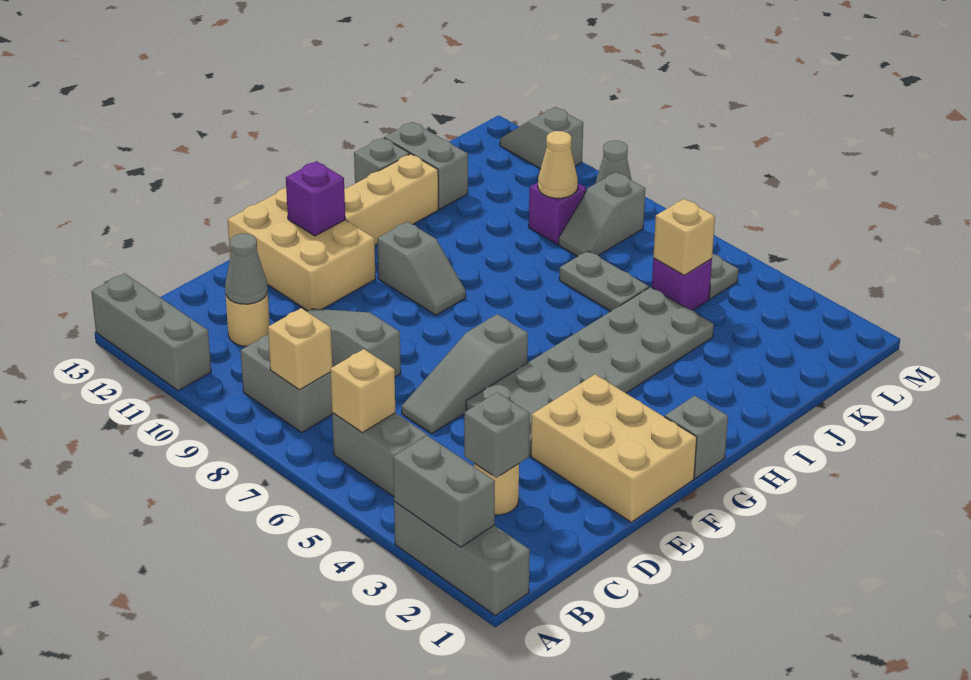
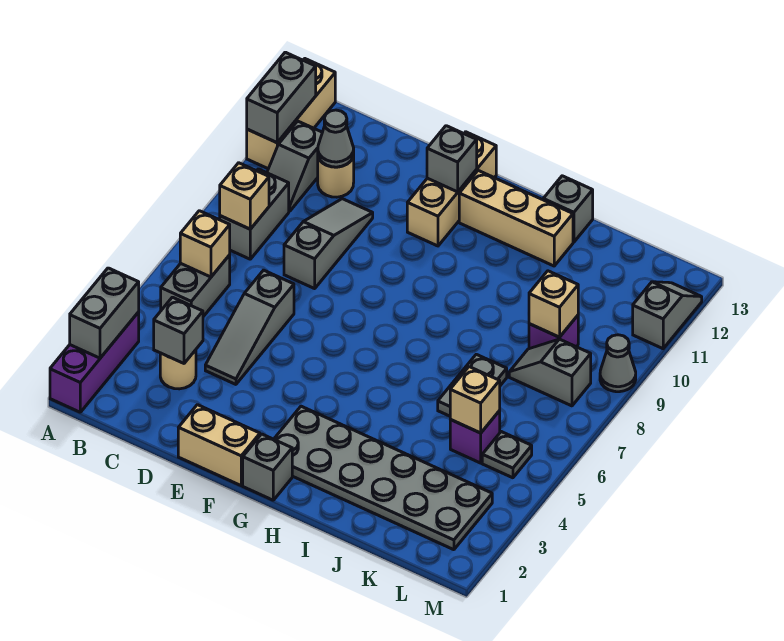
grey brick A1:A3 level 1 -> purple brick A1:A3 level 1
grey brick A11:A13 level 1 -> tan brick A11:A13 level 1
grey slope D6:F6 level 1 top F -> grey slope D4:D6 level 1 top 6
tan brick E1:F3 level 1 -> tan brick E1:F1 level 1
grey plate E4:J5 level 1 -> grey plate G2:L3 level 1
tan brick E11:F13 level 1 -> tan brick F11:F13 level 1
purple brick F12 level 2 -> grey brick F12 level 2
grey slope G9:G10 level 1 top 10 -> grey slope B10:B11 level 1 top 11
grey brick J12:J13 level 1 -> grey brick A11:A12 level 2
tan cone K9 level 2 -> tan brick K9 level 2

